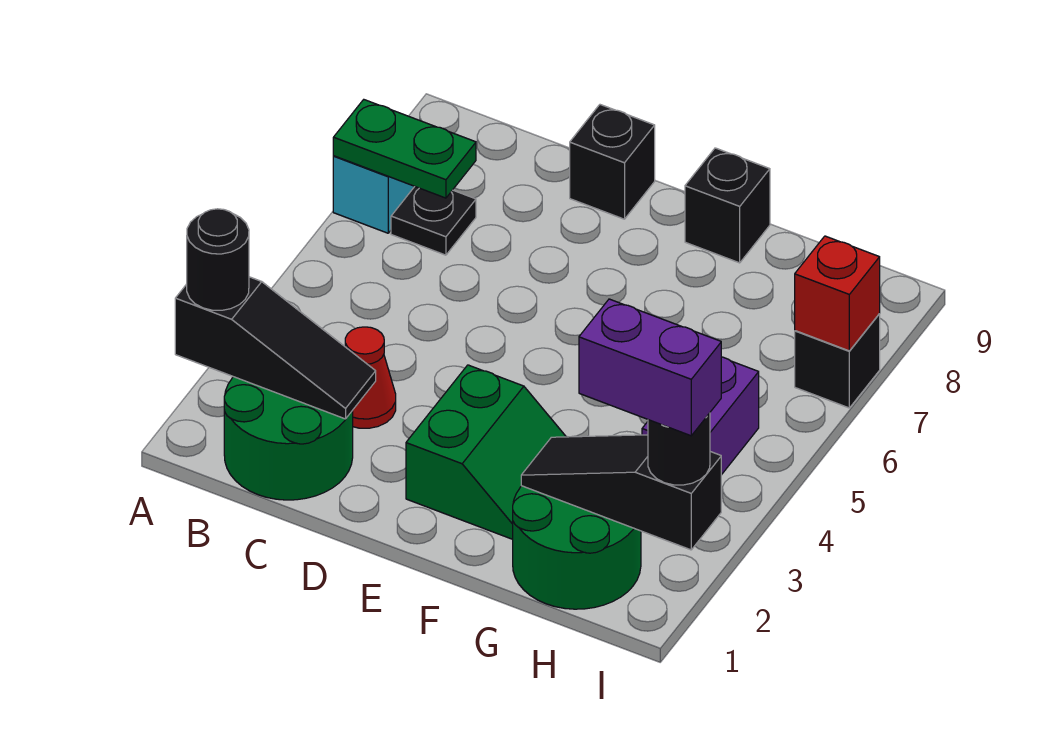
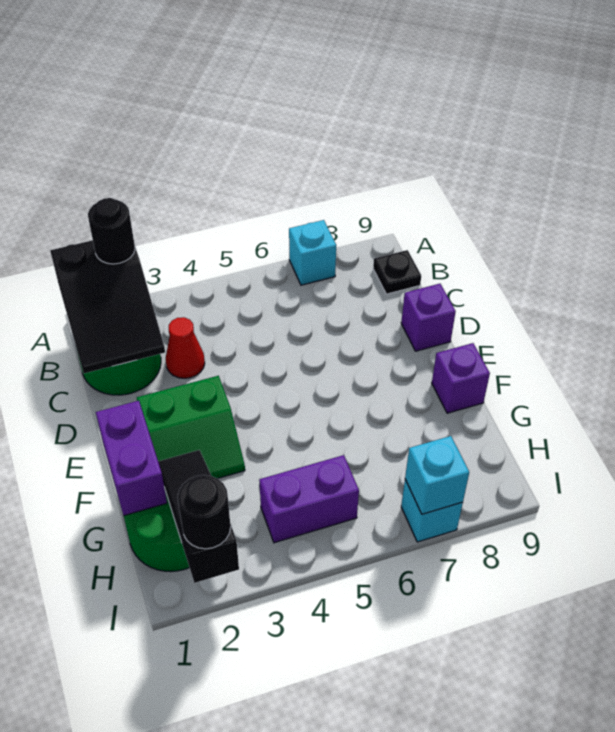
black slope A2:C2 level 2 top A -> black slope A1:C2 level 2 top A
green plate A7:B7 level 2 -> none
black plate B7 level 1 -> black plate B9 level 1
black brick D9 level 1 -> purple brick D9 level 1
black brick F9 level 1 -> purple brick F9 level 1
purple brick H2:I2 level 4 -> purple brick F1:G1 level 2
black brick I7 level 1 -> cyan brick I7 level 1
red brick I7 level 2 -> cyan brick I7 level 2

